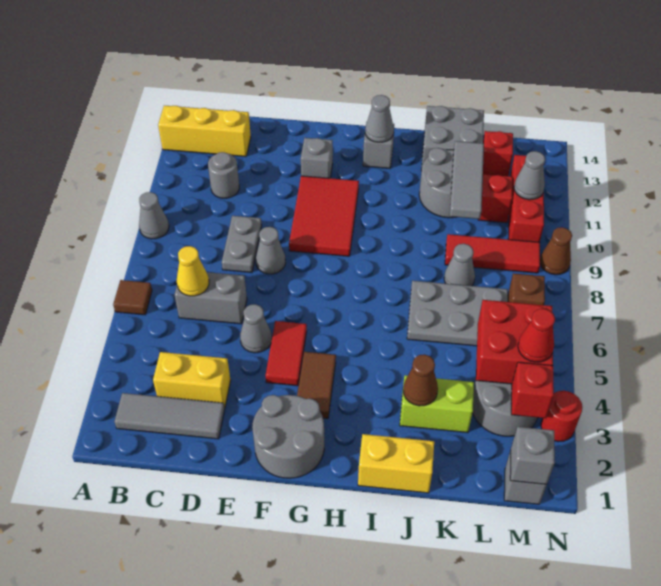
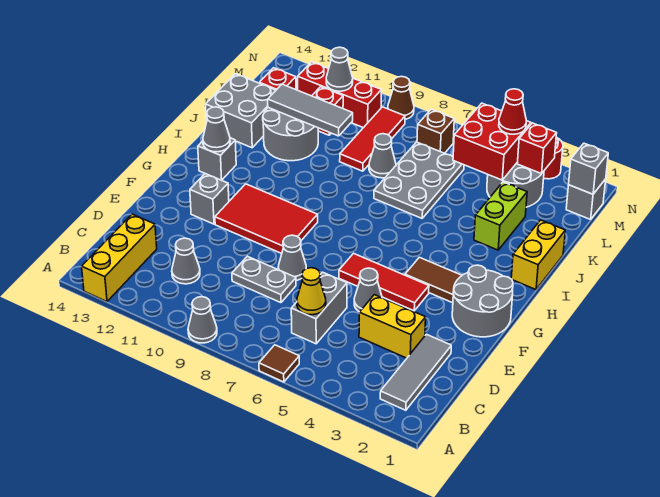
yellow brick C3:D3 level 1 -> yellow brick D3:D4 level 1
grey round brick C11 level 1 -> grey cone C11 level 1
red tile F4:F5 level 1 -> red tile F4:F6 level 1
brown cone J3 level 2 -> none

